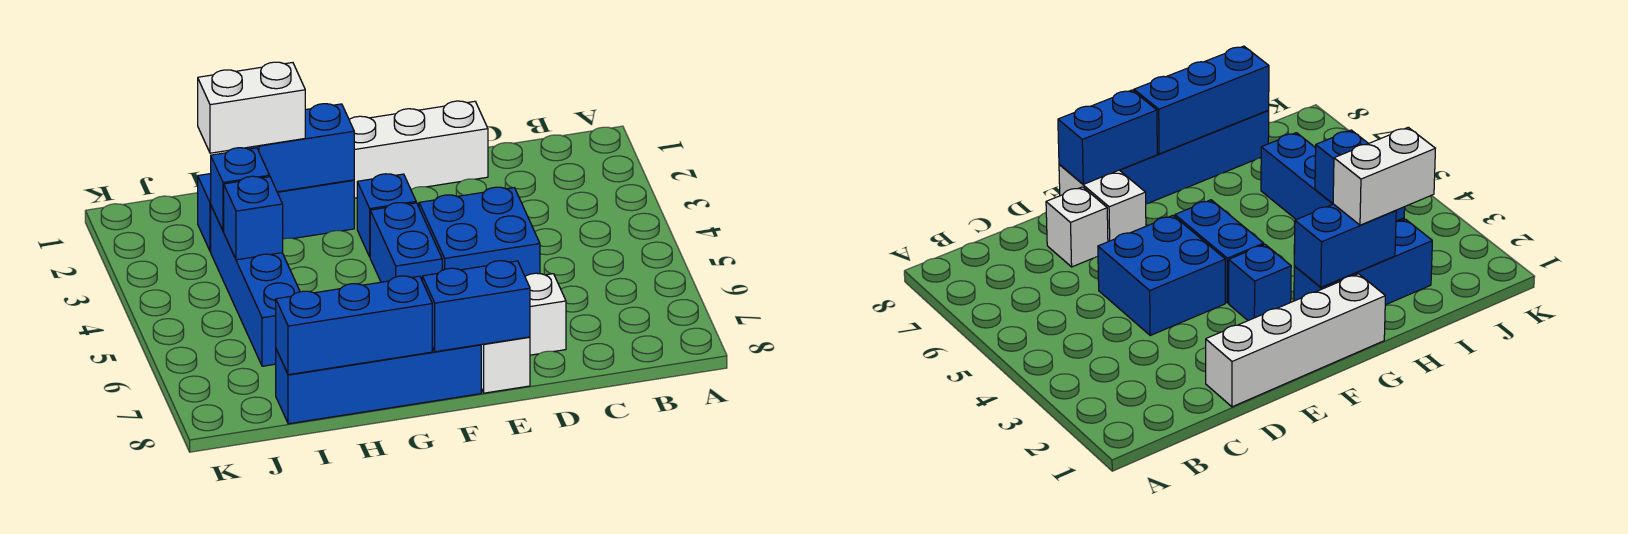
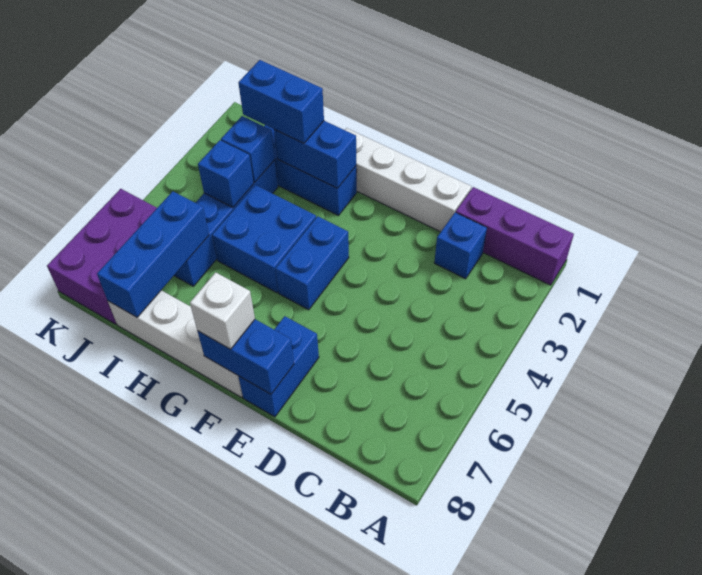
none -> purple brick A1:C1 level 1
blue brick D4:E5 level 1 -> blue brick G4:H5 level 1
white brick D7 level 1 -> white brick F8 level 3
white brick E7:E8 level 1 -> blue brick E7:E8 level 1
blue brick F3 level 1 -> blue brick C2 level 1
blue brick F8:I8 level 1 -> white brick F8:I8 level 1
blue brick G8:I8 level 2 -> blue brick I6:I8 level 2
white brick H2:I2 level 3 -> blue brick H2:I2 level 3
none -> purple brick J6:K8 level 1

